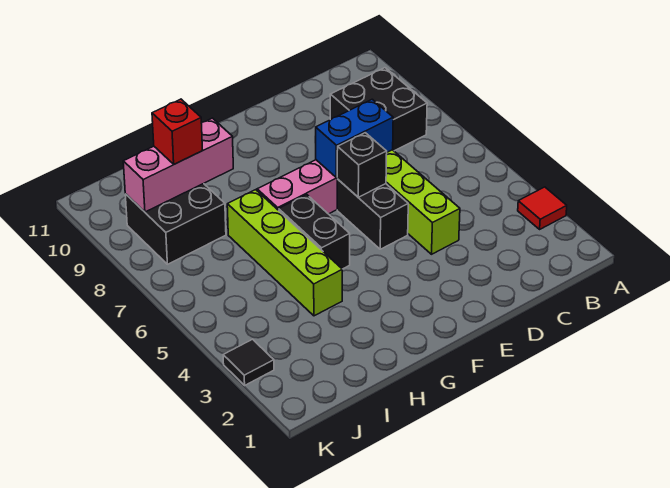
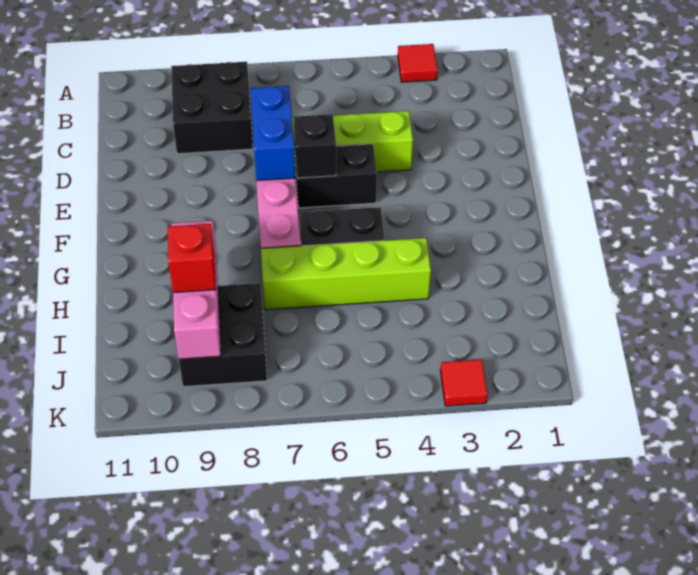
black tile K3 level 1 -> red tile K3 level 1

